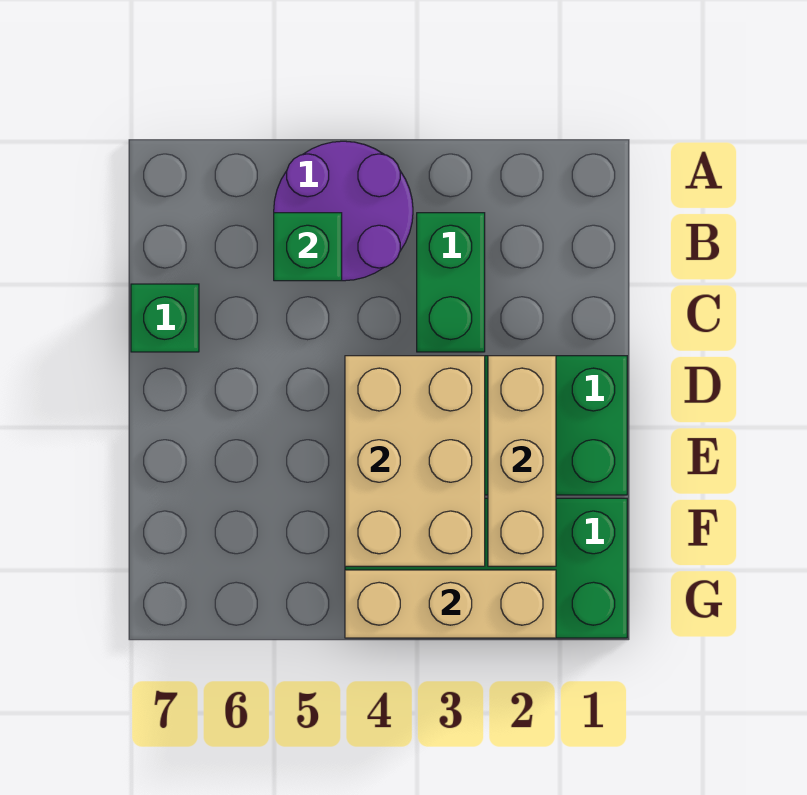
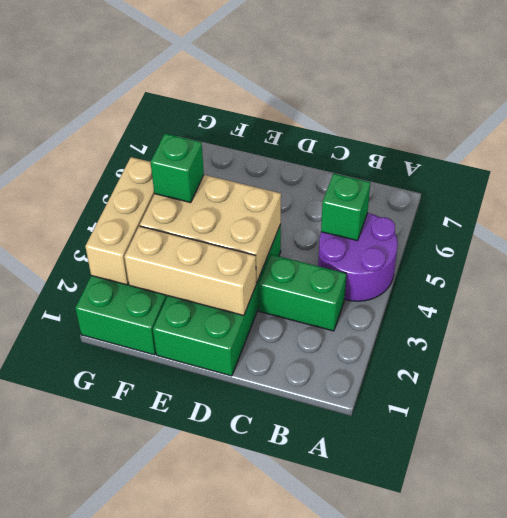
green brick C7 level 1 -> green brick F4 level 3

